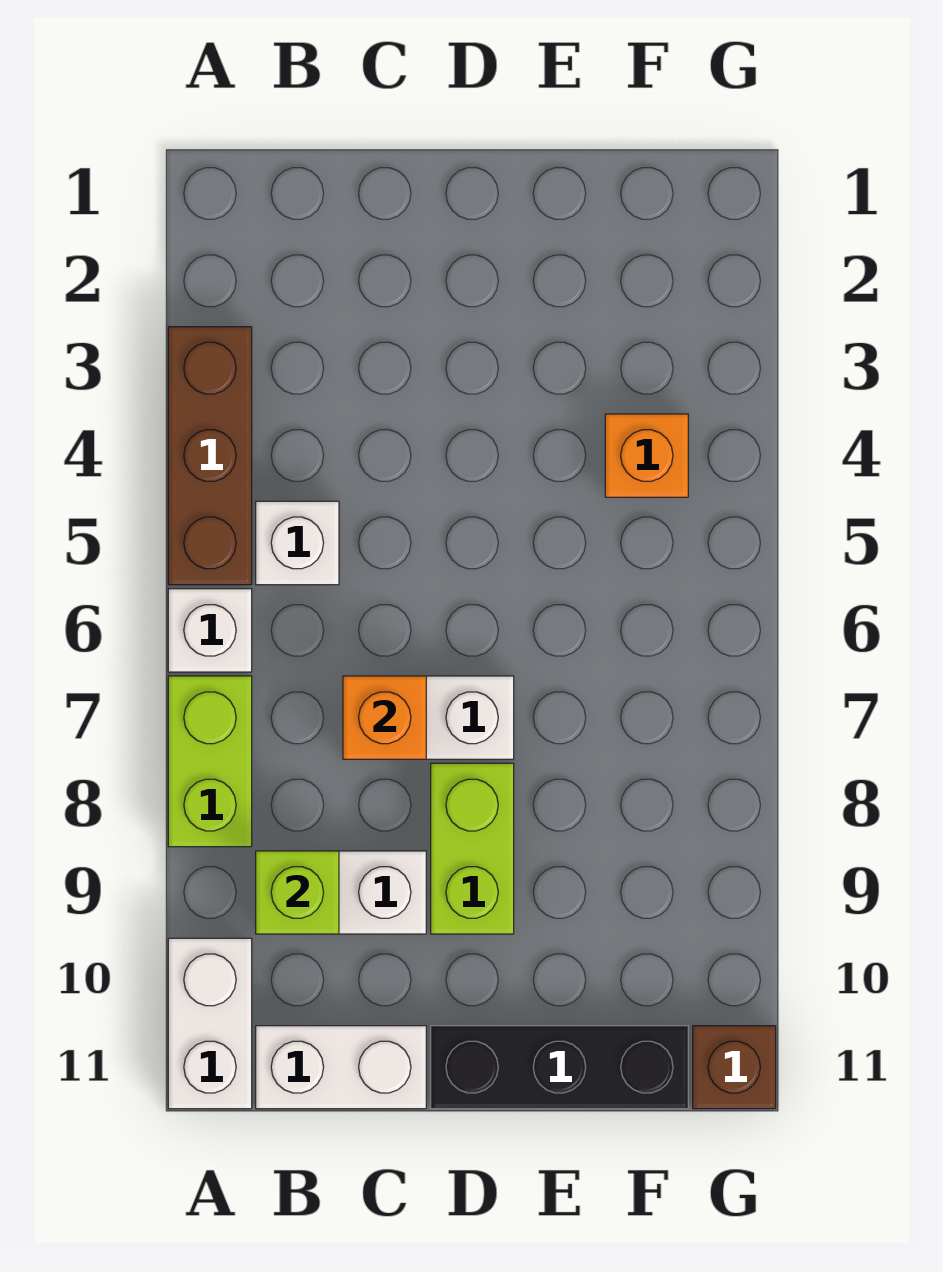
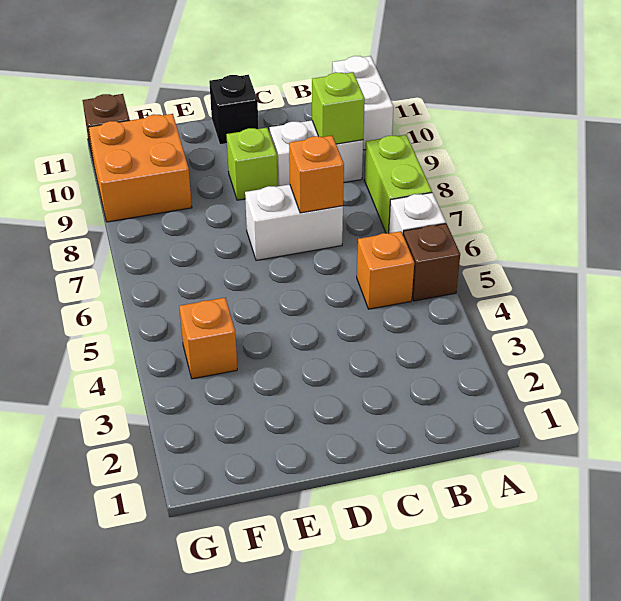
brown brick A3:A5 level 1 -> brown brick A5 level 1
white brick B5 level 1 -> orange brick B5 level 1
white brick B11:C11 level 1 -> none
lime brick D8:D9 level 1 -> lime brick D9 level 1
black brick D11:F11 level 1 -> black brick D11 level 1
none -> orange brick F9:G10 level 1

